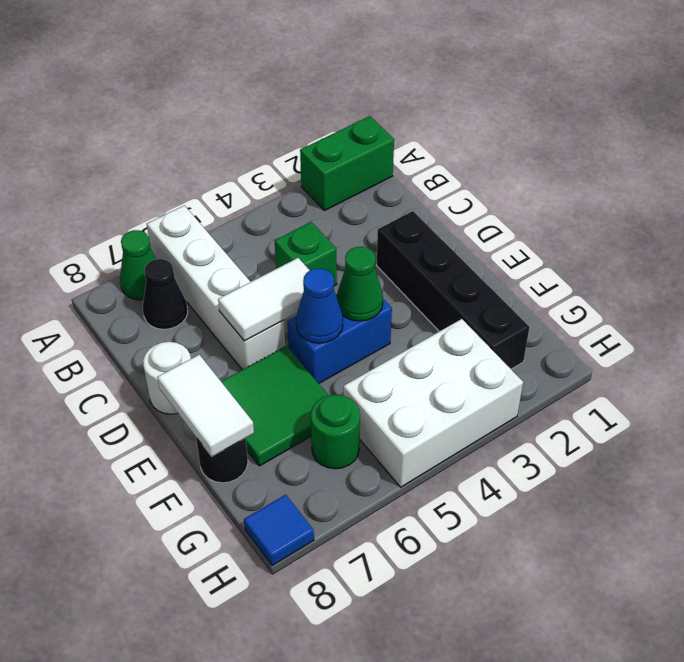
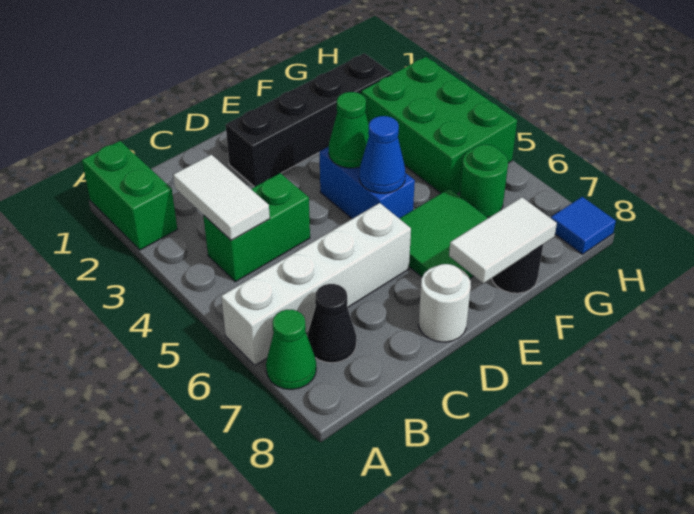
green brick C4 level 1 -> green brick B4:C4 level 1
white tile D5:D6 level 2 -> white tile B3:B4 level 2
white brick G3:H5 level 1 -> green brick G3:H5 level 1

